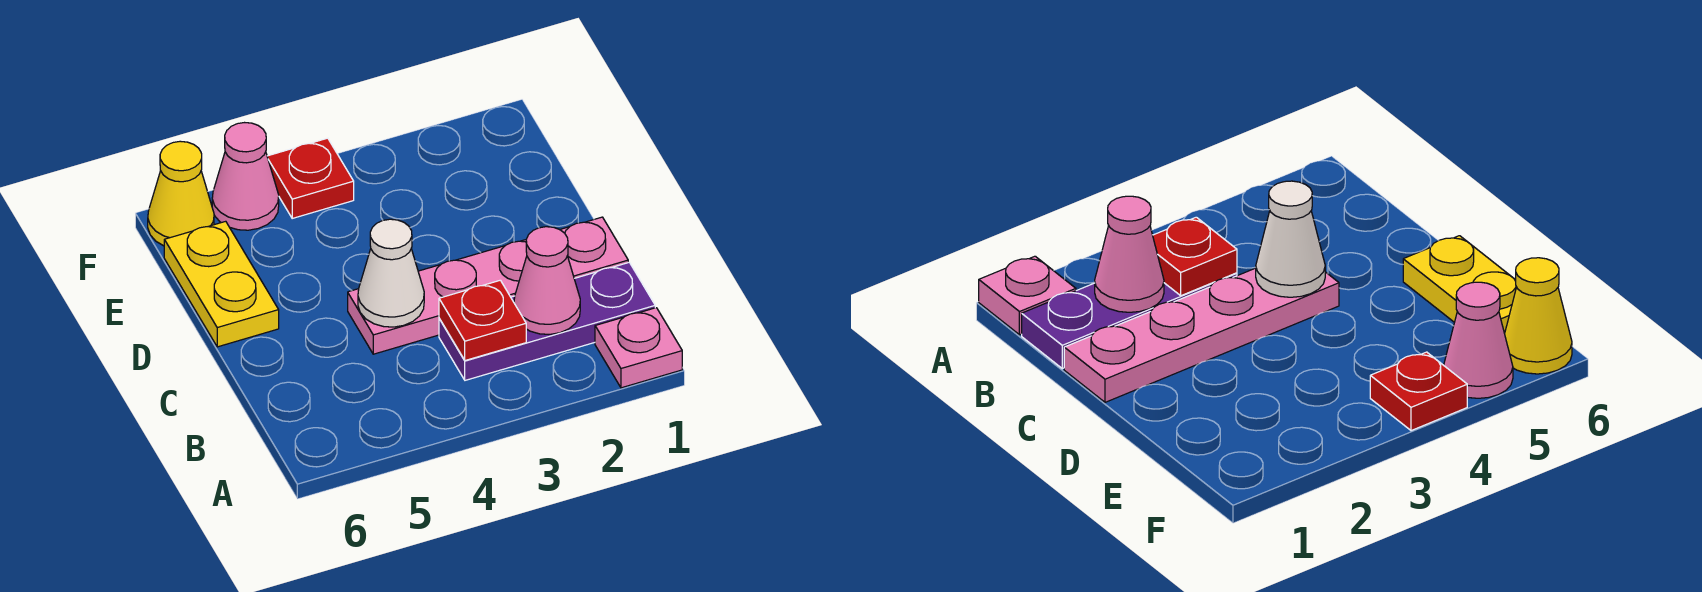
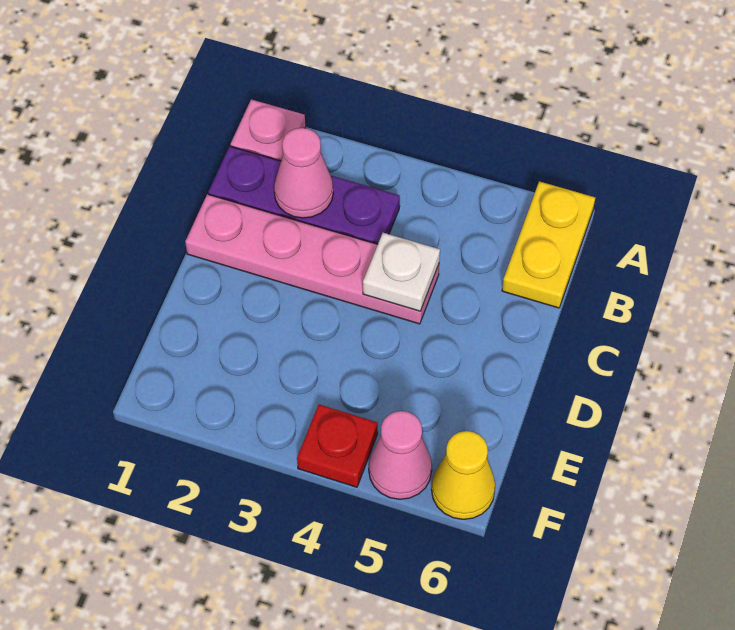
red plate B3 level 2 -> none
white cone C4 level 2 -> white plate C4 level 2
yellow plate D6:E6 level 1 -> yellow plate A6:B6 level 1

